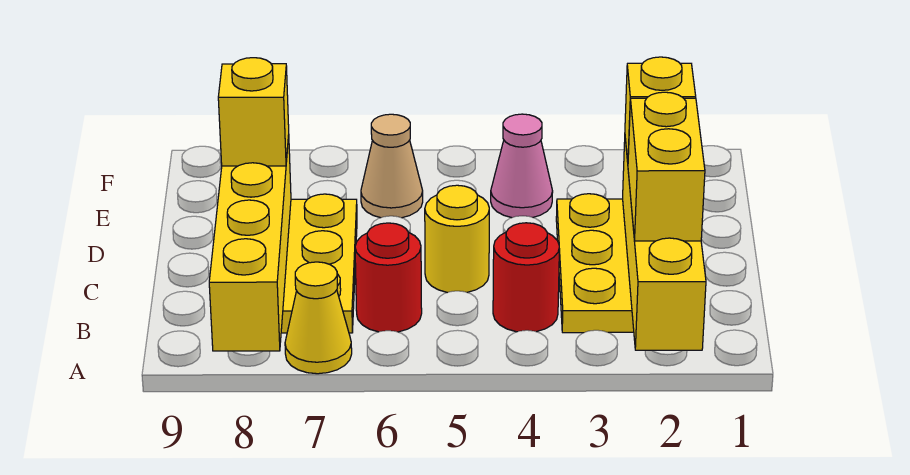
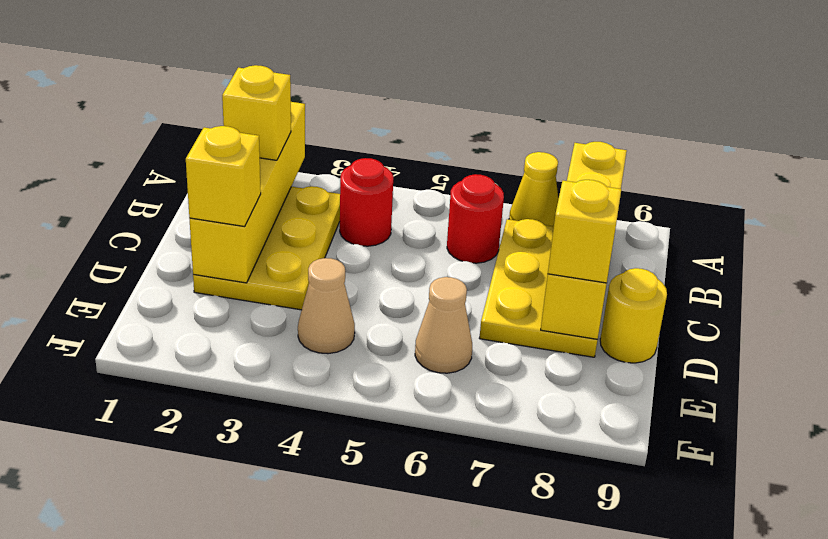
yellow brick B2:C2 level 3 -> yellow brick B2 level 3
yellow round brick C5 level 1 -> yellow round brick D9 level 1
pink cone E4 level 1 -> tan cone E4 level 1

